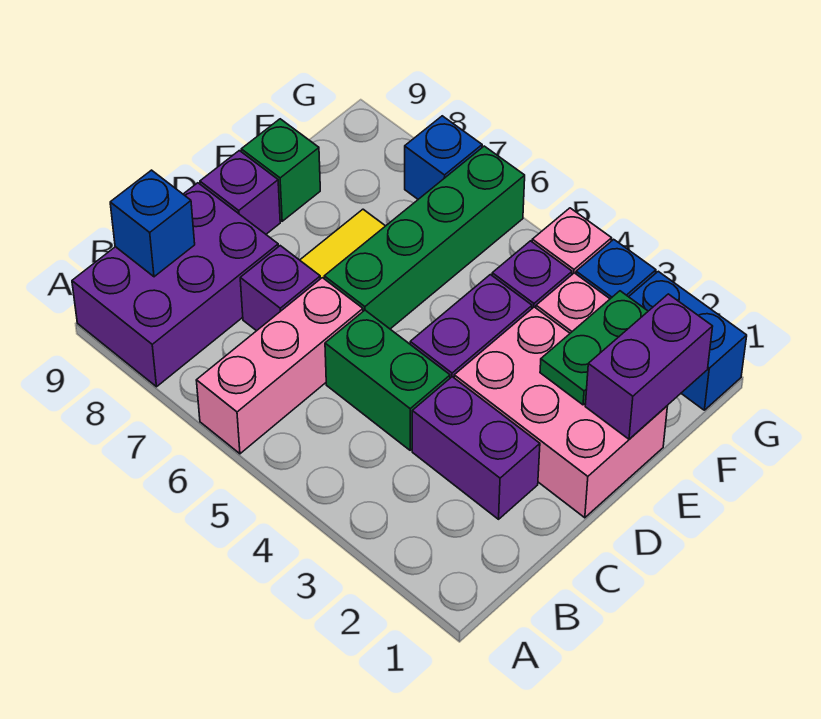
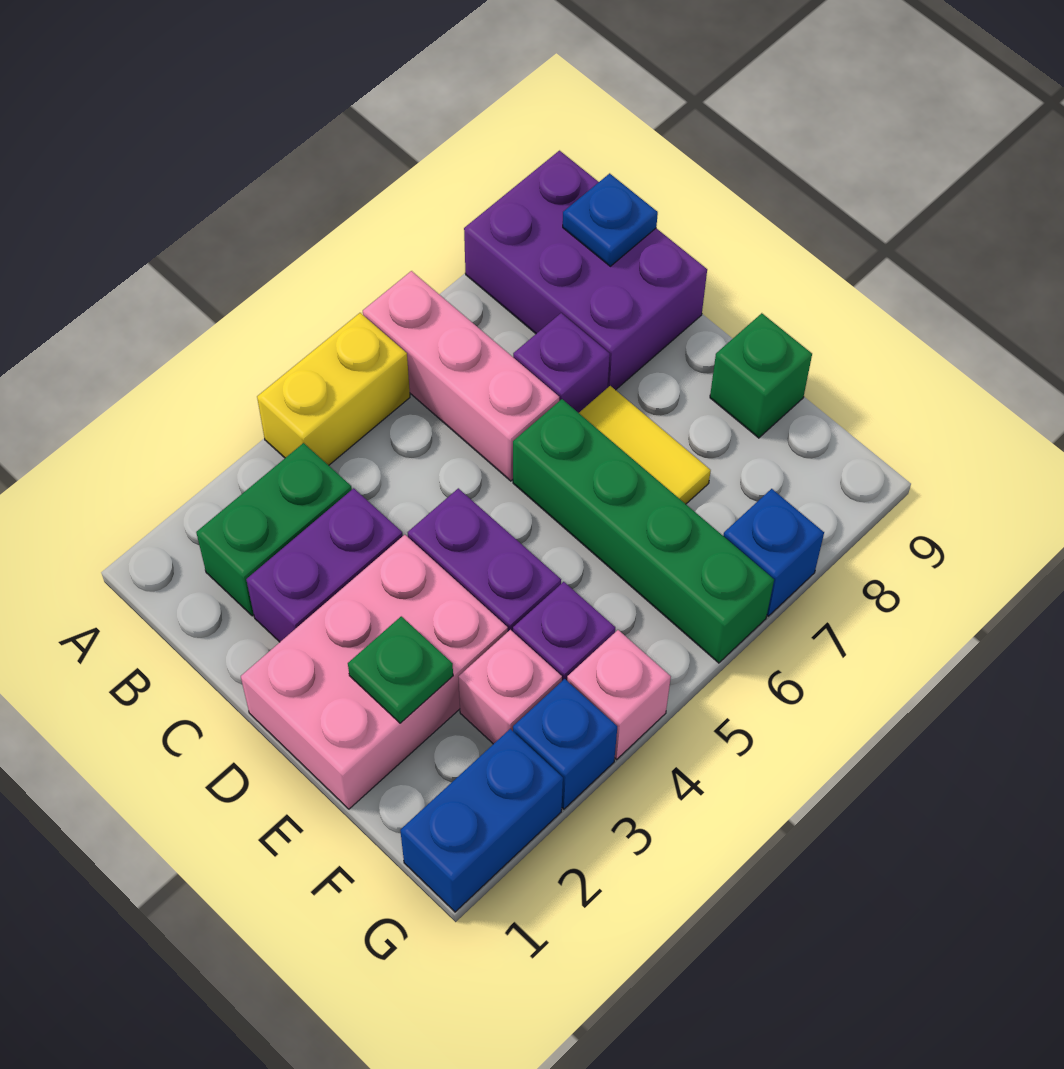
none -> yellow brick A4:A5 level 1
blue brick B9 level 2 -> blue plate B9 level 2
green brick C4:C5 level 1 -> green brick B2:B3 level 1
purple brick D9 level 1 -> none
purple brick E1:F1 level 2 -> none
green plate E2:F2 level 2 -> green plate E2 level 2

